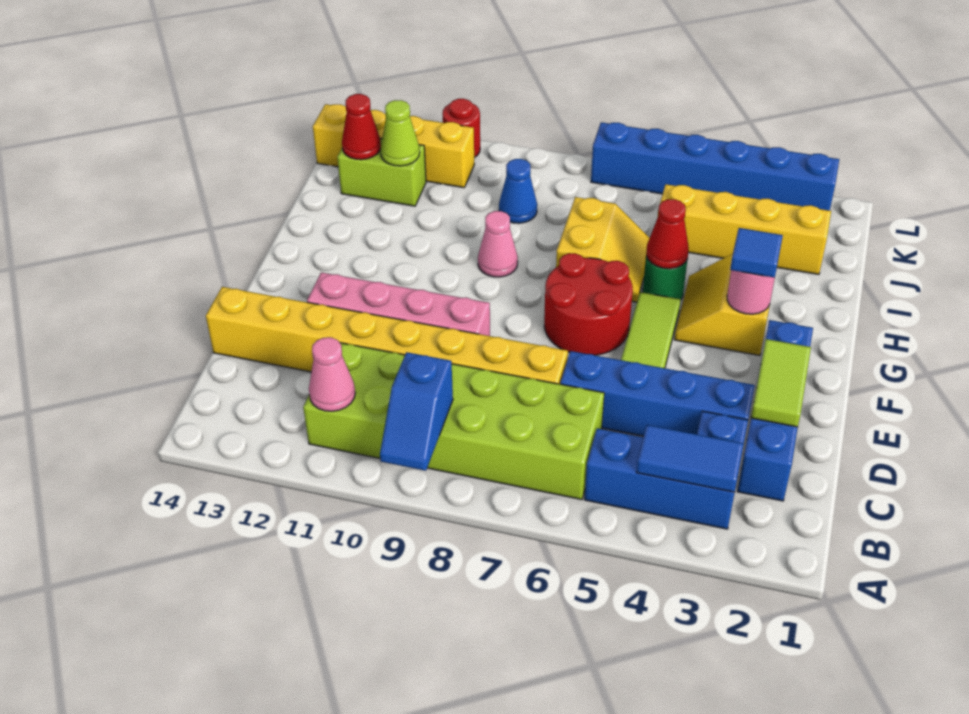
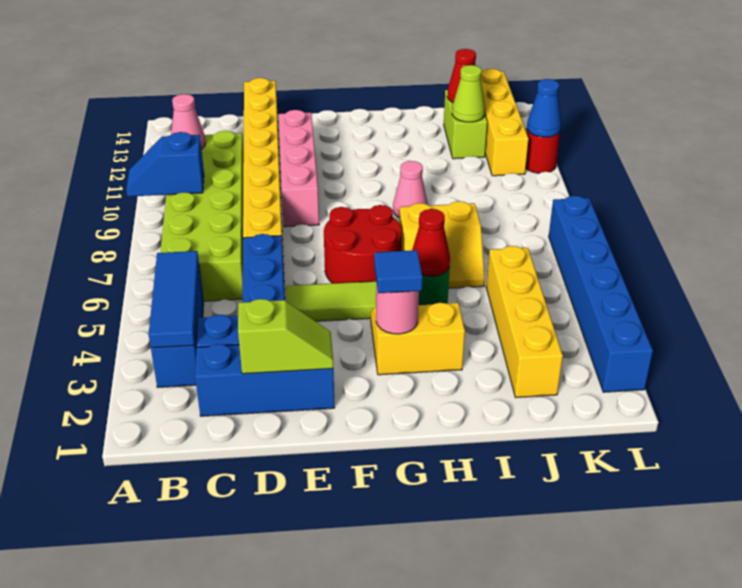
blue tile B3:B4 level 2 -> blue tile B3:B5 level 2
blue brick C2:F2 level 1 -> blue brick C2:E2 level 1
lime tile D2:E2 level 2 -> lime slope D2:E2 level 2 top D
blue cone J9 level 1 -> blue cone L11 level 2

